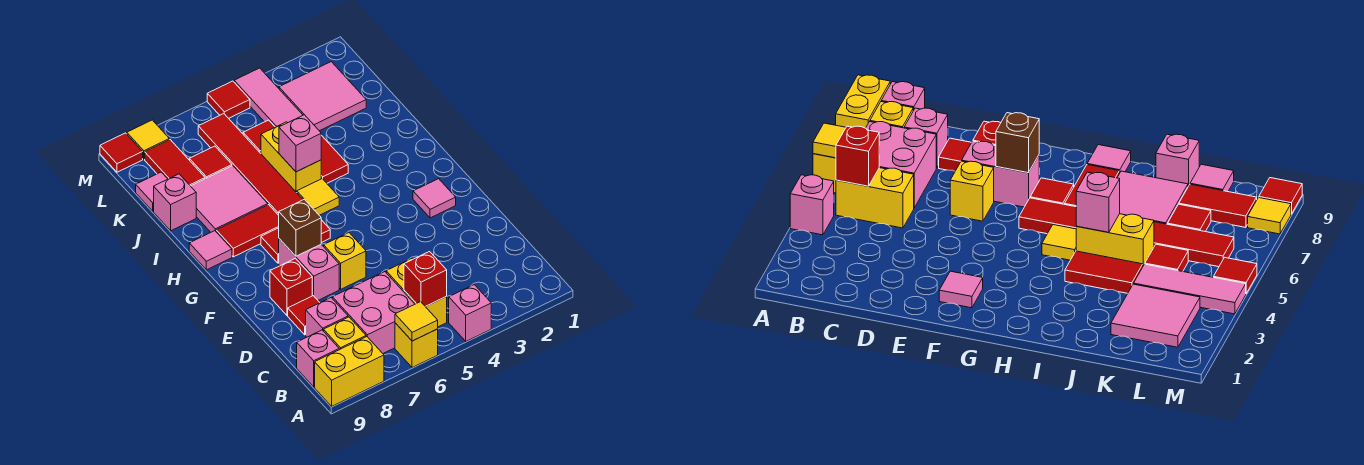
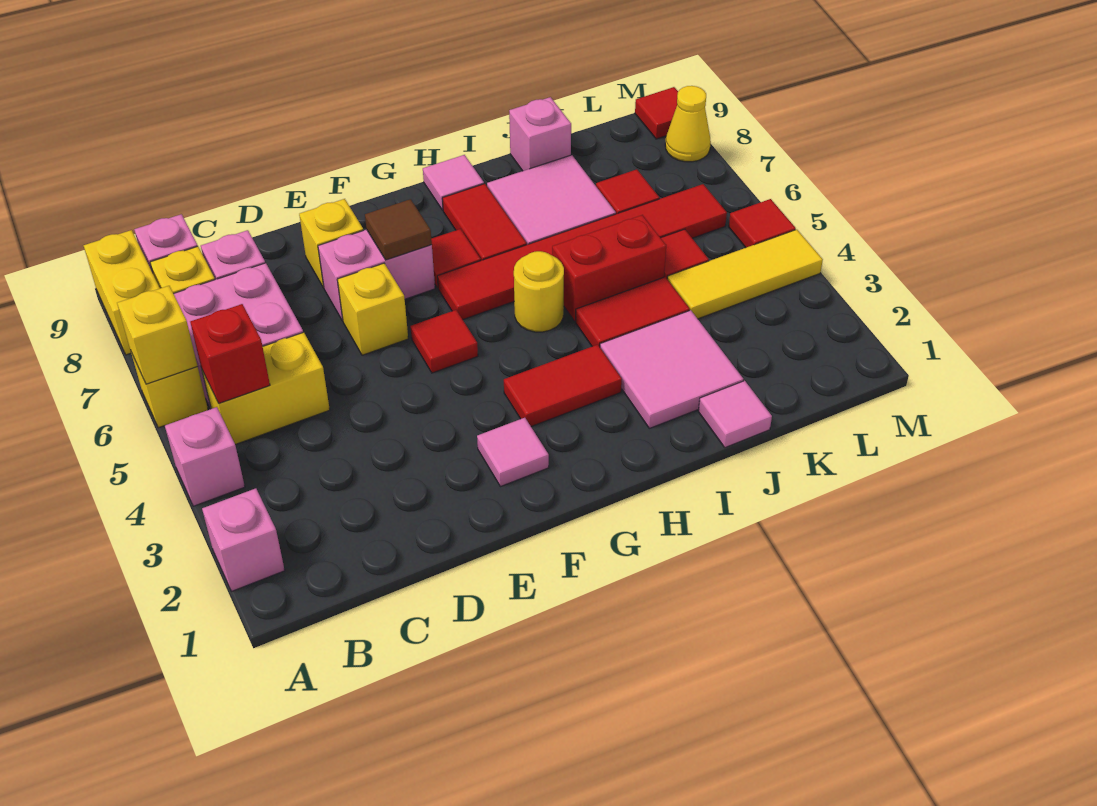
yellow tile A6 level 2 -> yellow brick A6 level 2
red tile D8 level 1 -> red tile F5 level 1
red brick E8 level 1 -> yellow brick E8 level 1
brown brick F7 level 2 -> brown tile F7 level 2
yellow tile H5 level 1 -> yellow round brick H5 level 1
yellow brick I5:J5 level 1 -> red brick I5:J5 level 1
pink brick I5 level 2 -> pink brick A2 level 1
pink tile K2:L3 level 1 -> pink tile I2:J3 level 1
pink tile K4:M4 level 1 -> yellow tile K4:M4 level 1
red tile K8:L8 level 1 -> red tile G3:H3 level 1
pink tile K9 level 1 -> pink tile J1 level 1
yellow tile M8 level 1 -> yellow cone M8 level 1

